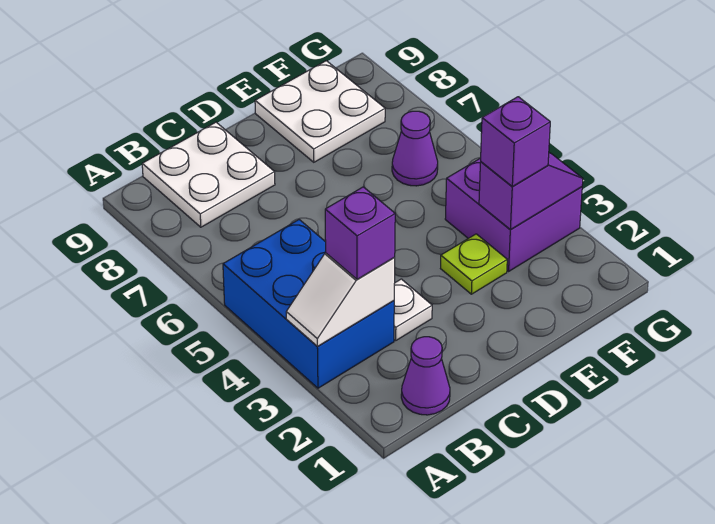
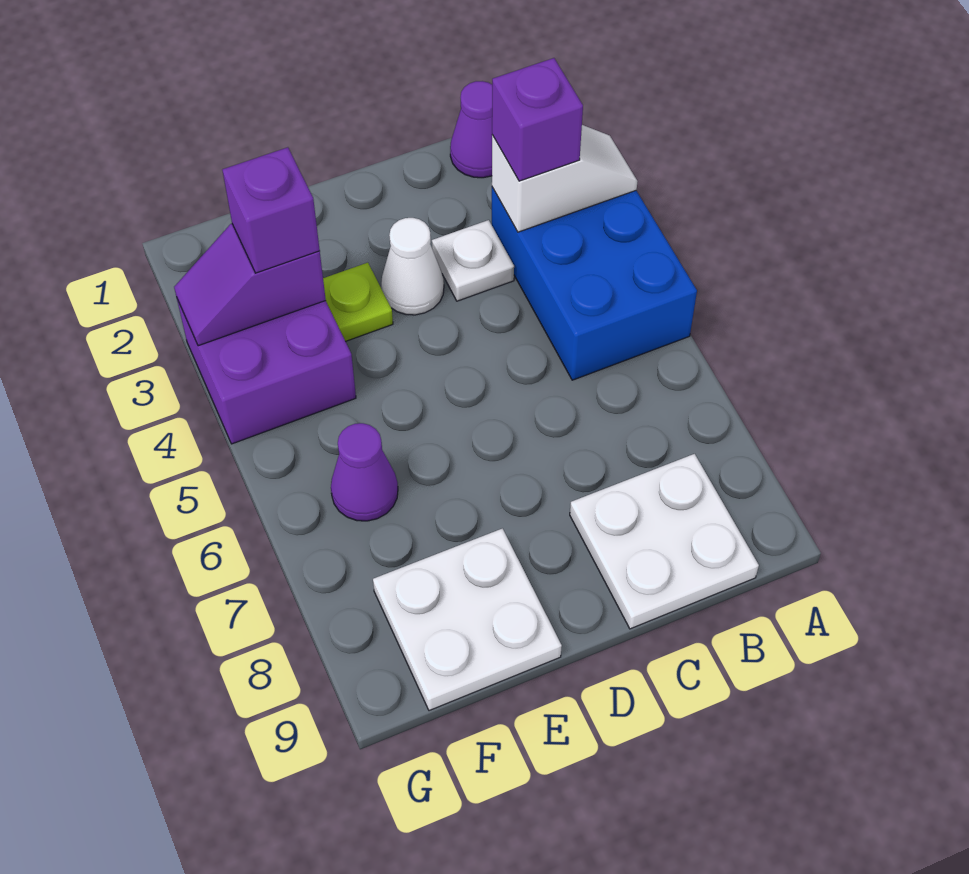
none -> white cone D3 level 1

